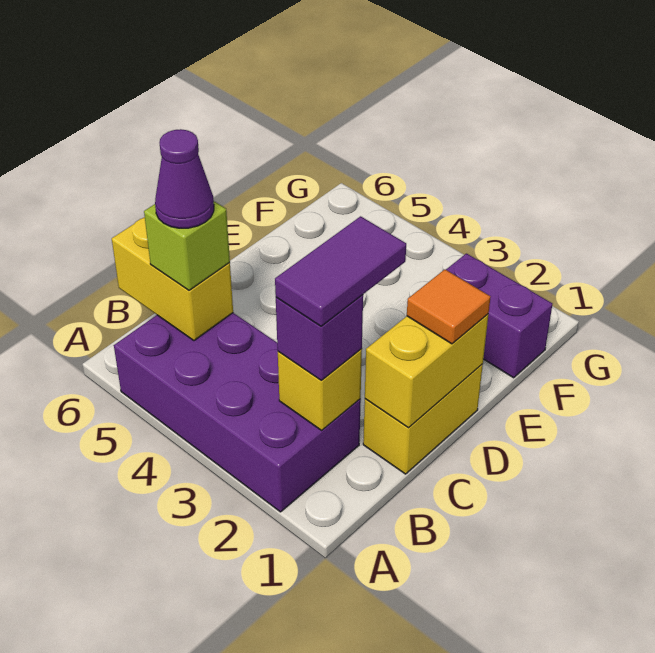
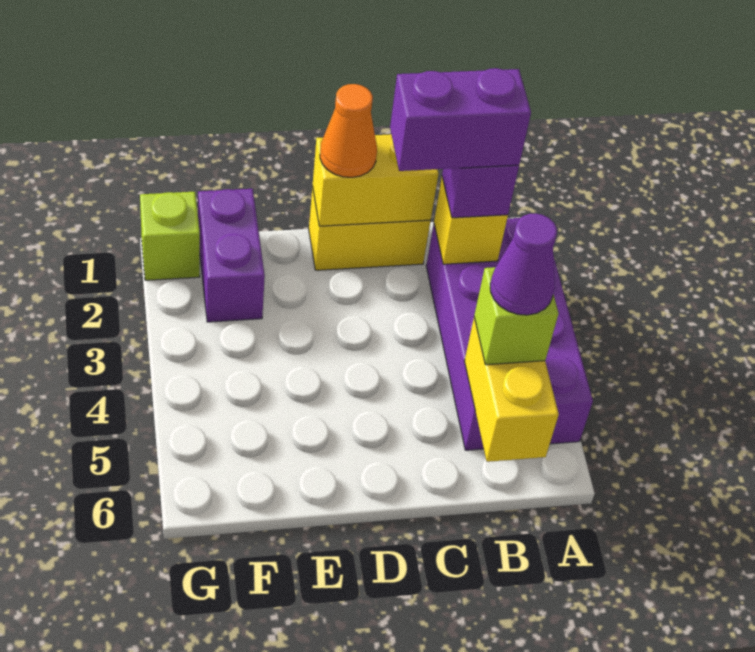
purple tile B2:C2 level 4 -> purple brick B2:C2 level 4
orange tile D1 level 3 -> orange cone D1 level 3
none -> lime brick G1 level 1

